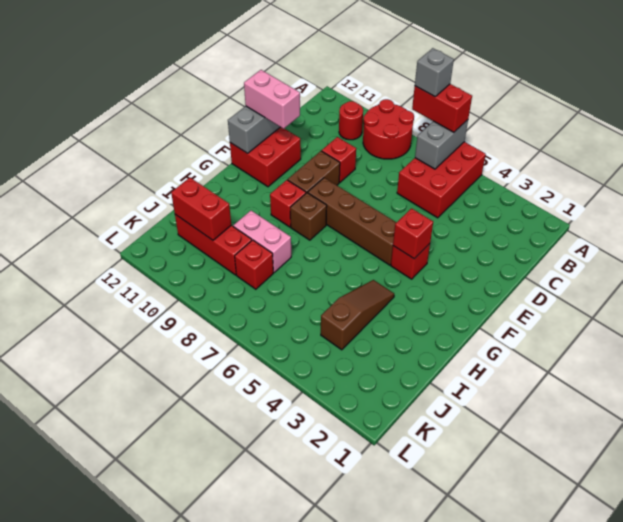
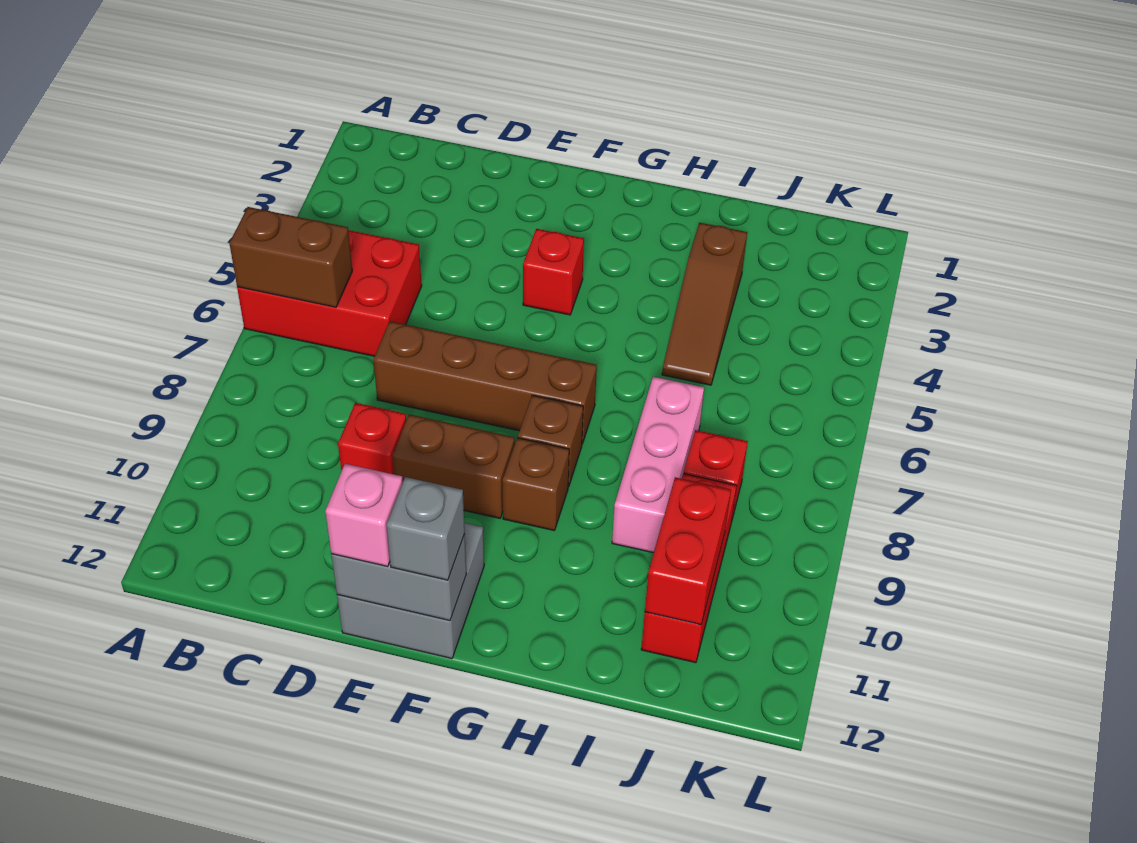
grey brick A6:B6 level 2 -> brown brick A6:B6 level 2
red brick A6:A7 level 3 -> none
grey brick A7 level 4 -> grey brick F12 level 3
red round brick A8:B9 level 1 -> none
red round brick B10 level 1 -> none
red brick E11:F12 level 1 -> grey brick E11:F12 level 1
pink brick E11:E12 level 3 -> pink brick E12 level 3
red brick F4 level 2 -> none
brown brick F5:F8 level 1 -> brown brick D7:G7 level 1
red brick G9 level 1 -> brown brick G9 level 1
brown slope H4:J4 level 1 top J -> brown slope I3:I5 level 1 top 3
pink brick I8:I9 level 1 -> pink brick I7:I9 level 1

